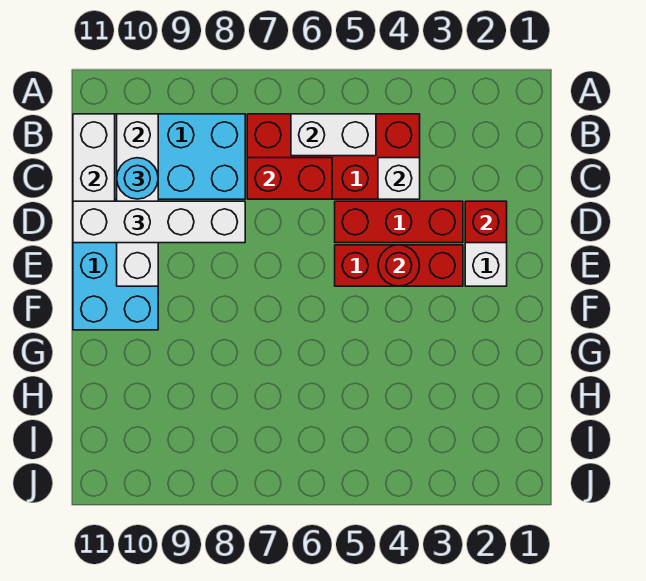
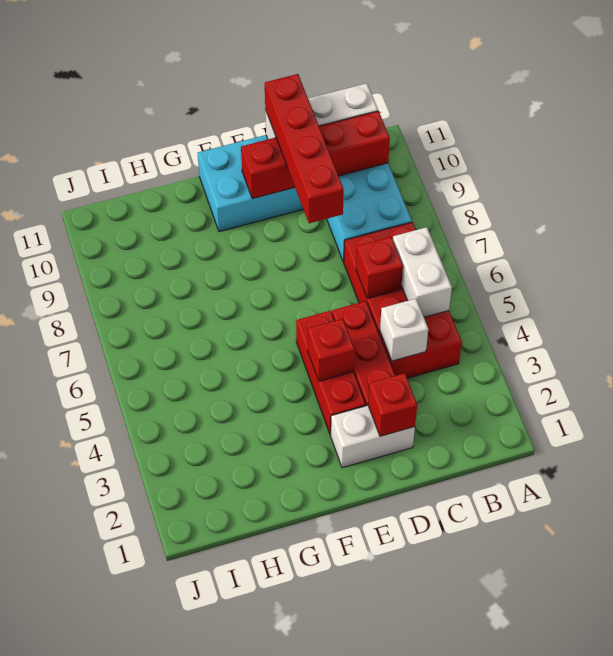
white brick B10:E10 level 2 -> red brick B10:E10 level 2
red brick C6:C7 level 2 -> red brick C6 level 2
cyan round brick C10 level 3 -> none
white brick D8:D11 level 3 -> red brick D8:D11 level 3
red round brick E4 level 2 -> red brick E4 level 2

